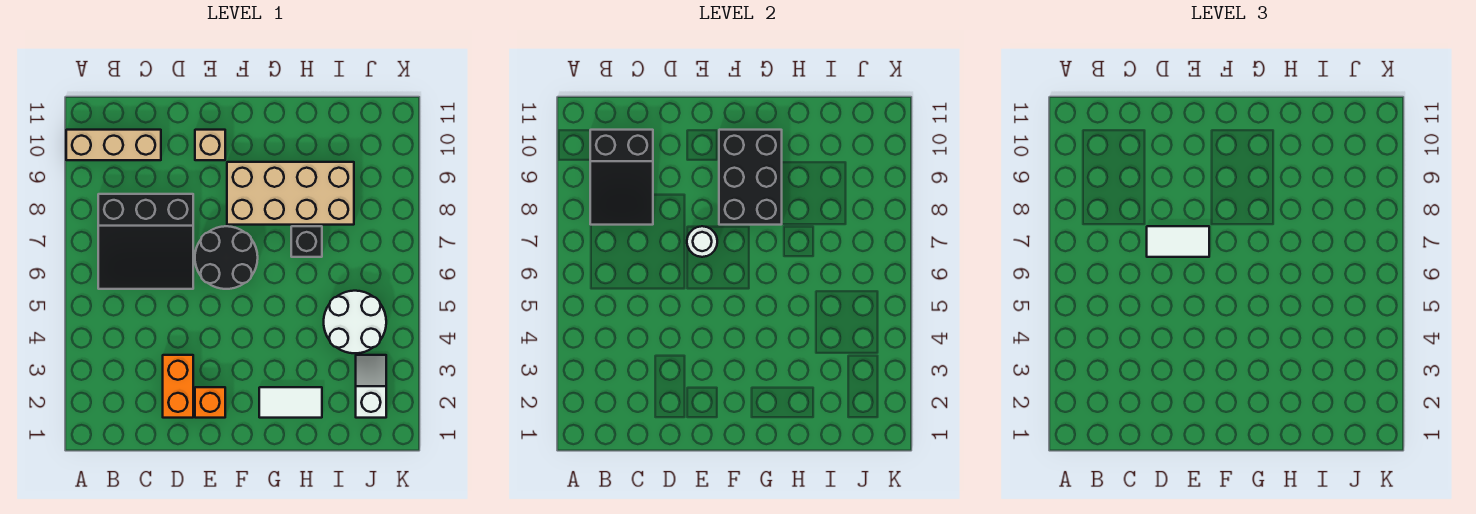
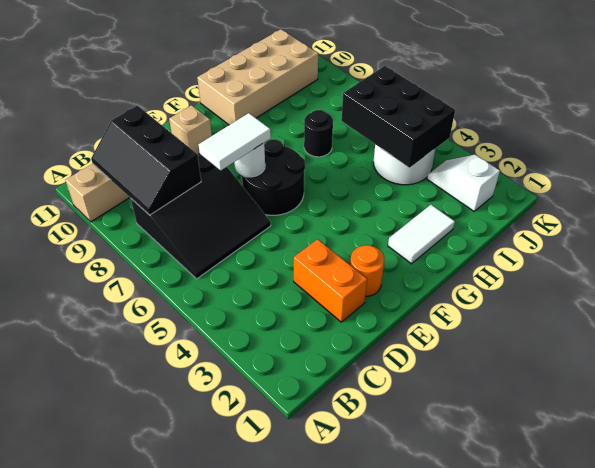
black slope B8:C10 level 2 top 10 -> black slope B8:C10 level 2 top C
orange brick E2 level 1 -> orange round brick E2 level 1
tan brick F8:I9 level 1 -> tan brick G10:J11 level 1
black brick F8:G10 level 2 -> black brick I4:J6 level 2
black brick H7 level 1 -> black round brick H7 level 1

